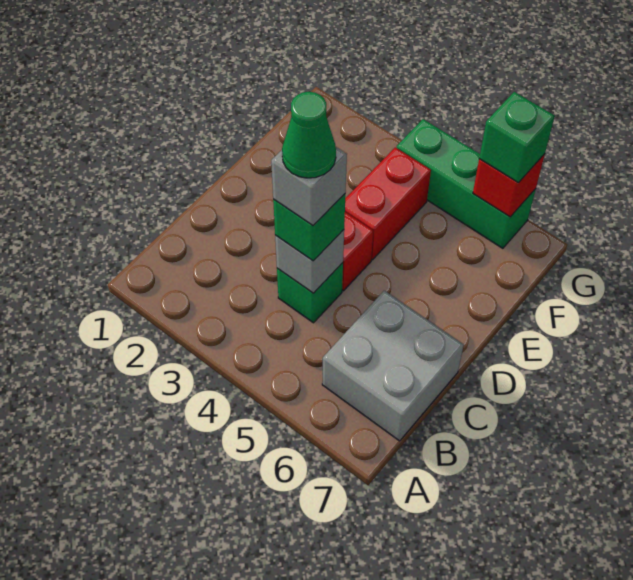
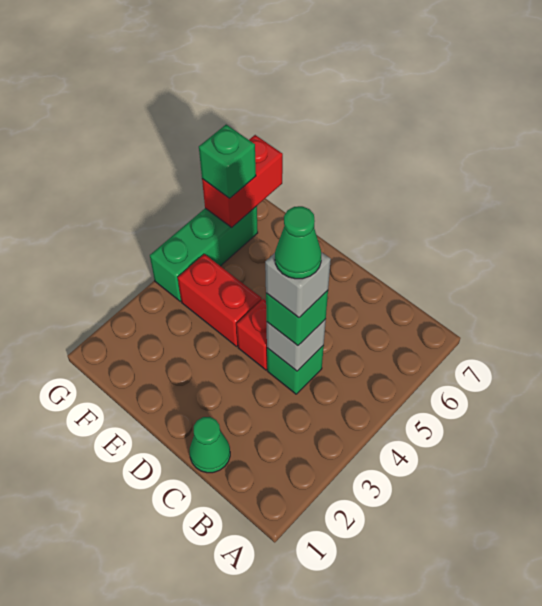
grey brick B6:C7 level 1 -> none
none -> green cone C1 level 1
red brick G6 level 2 -> red brick G6:G7 level 2

